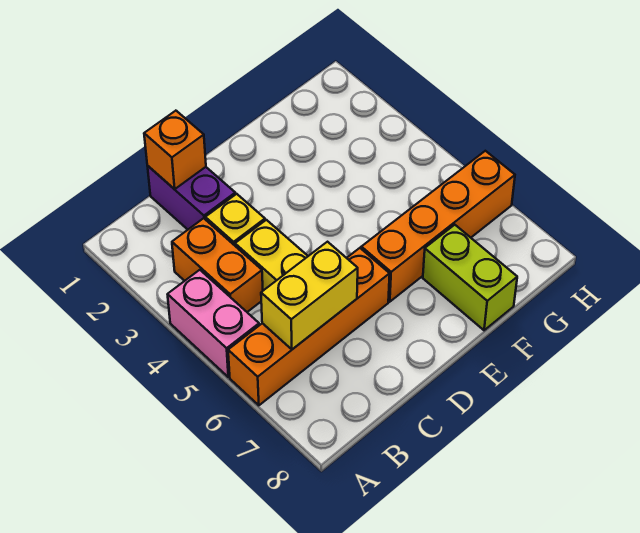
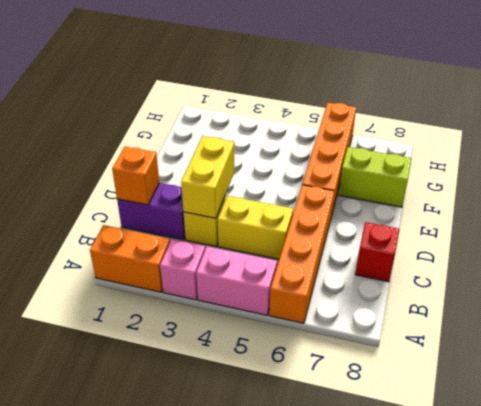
none -> pink brick A3 level 1
orange brick B3:B4 level 1 -> orange brick A1:A2 level 1
yellow brick B6:C6 level 2 -> yellow brick C3:D3 level 2
none -> red brick C8 level 1

